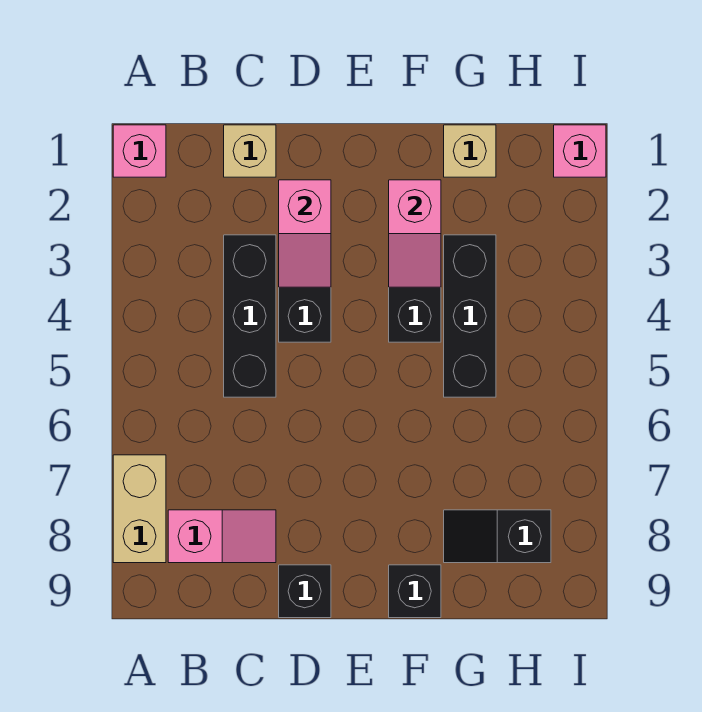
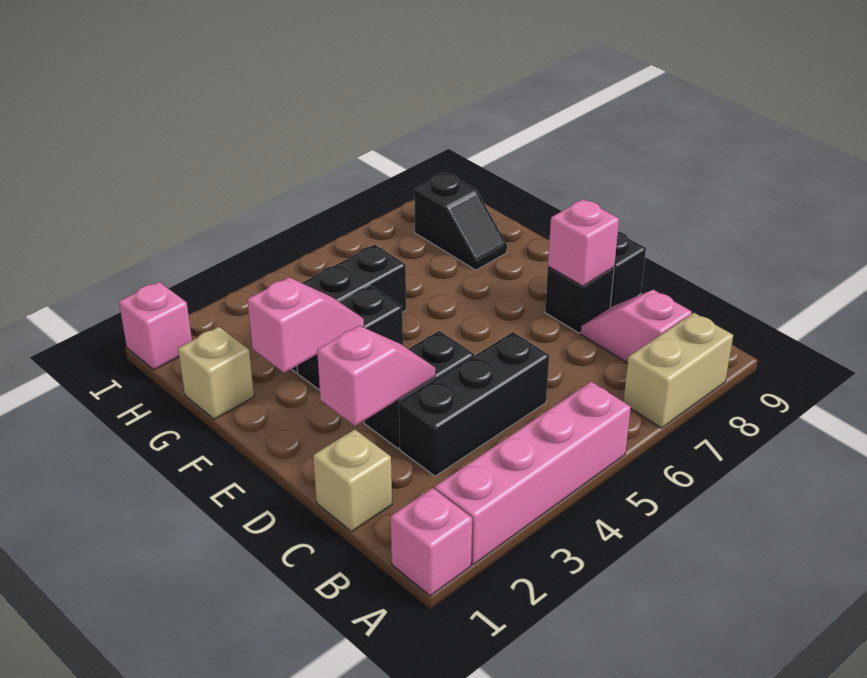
none -> pink brick A2:A5 level 1
none -> pink brick D8 level 2
black brick F9 level 1 -> black brick D8 level 1

